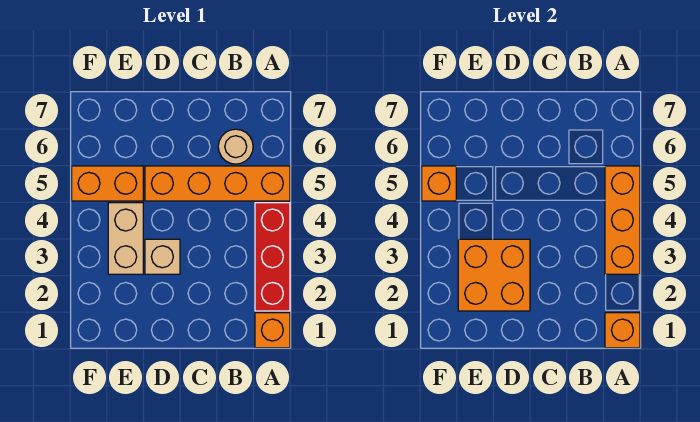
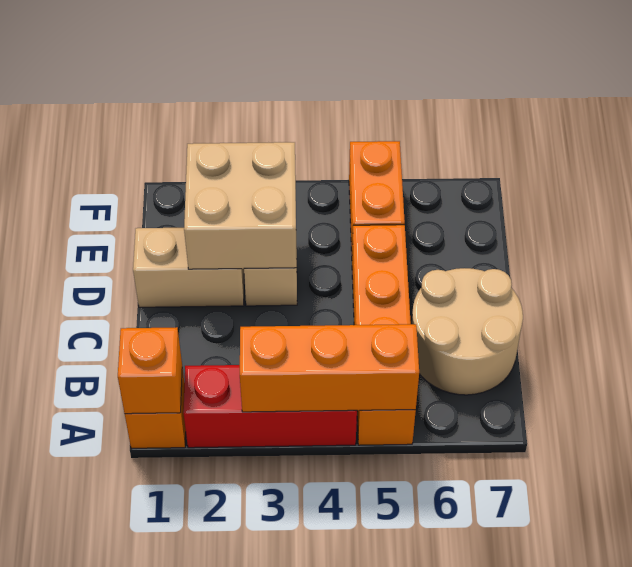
tan round brick B6 level 1 -> tan round brick B6:C7 level 1
orange brick D2:E3 level 2 -> tan brick D2:E3 level 2
tan brick E3:E4 level 1 -> tan brick D1:D2 level 1
orange brick F5 level 2 -> none

